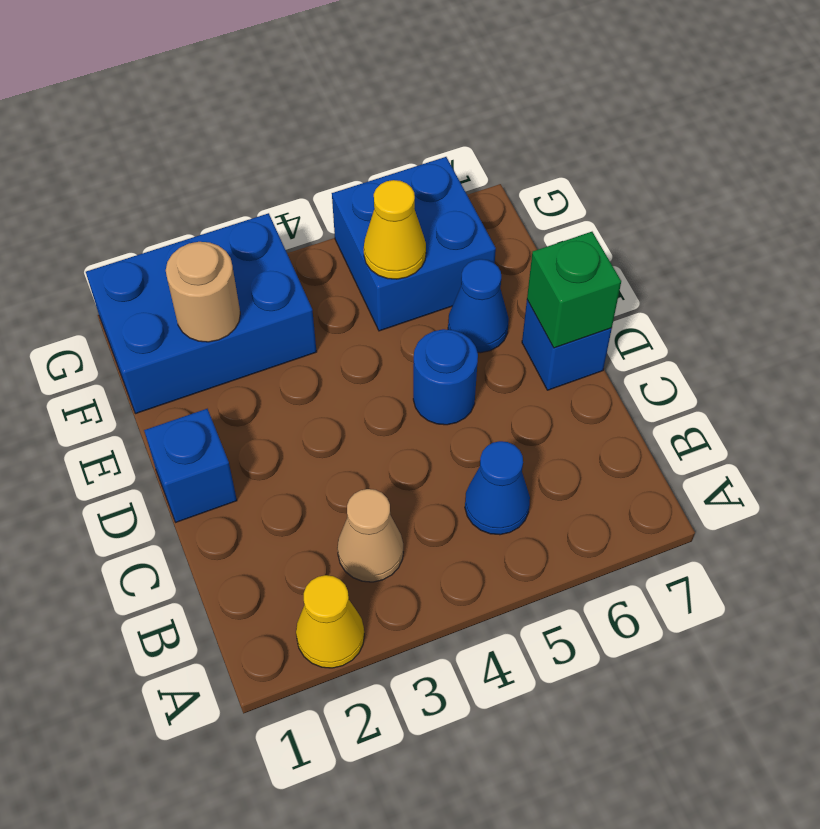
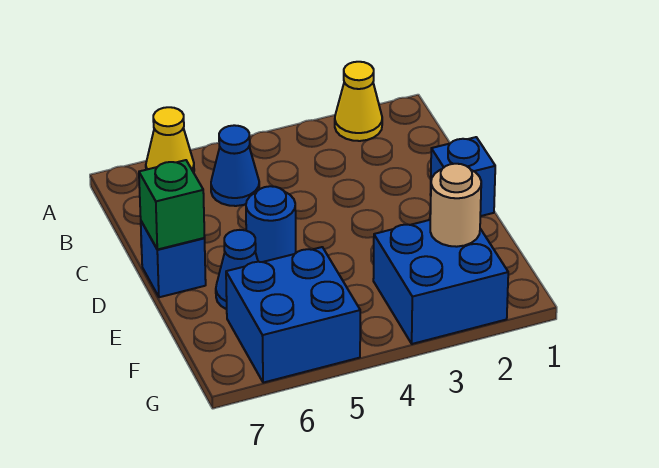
tan cone B3 level 1 -> none
blue brick F1:G3 level 1 -> blue brick F2:G3 level 1
yellow cone F5 level 2 -> yellow cone A6 level 1

